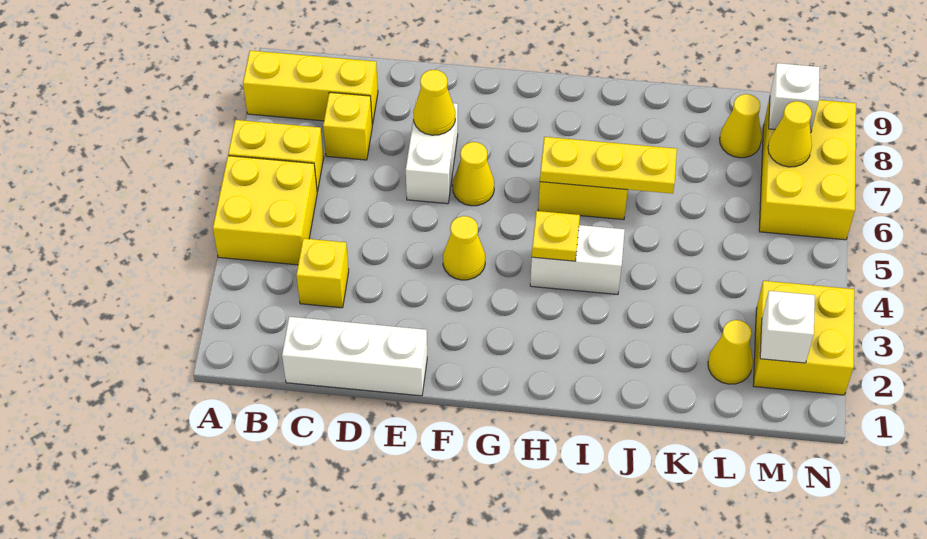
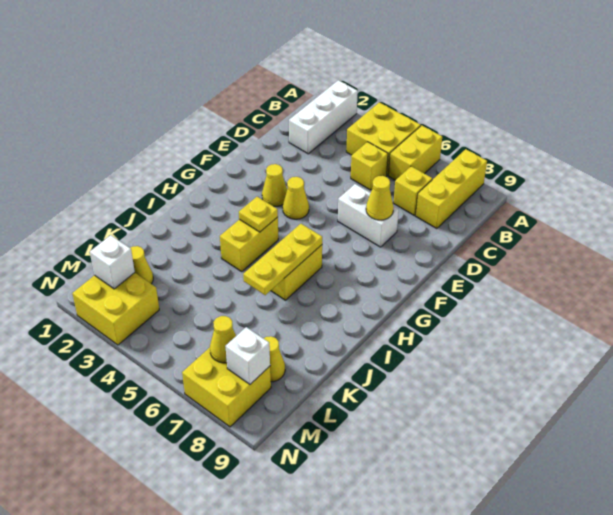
white brick C1:E1 level 1 -> white brick A2:C2 level 1
yellow brick C3 level 1 -> yellow brick C5 level 1
yellow cone F6 level 1 -> yellow cone F3 level 1
white brick H4:I4 level 1 -> yellow brick H4:I4 level 1
yellow brick M6:N8 level 1 -> yellow brick M7:N8 level 1

